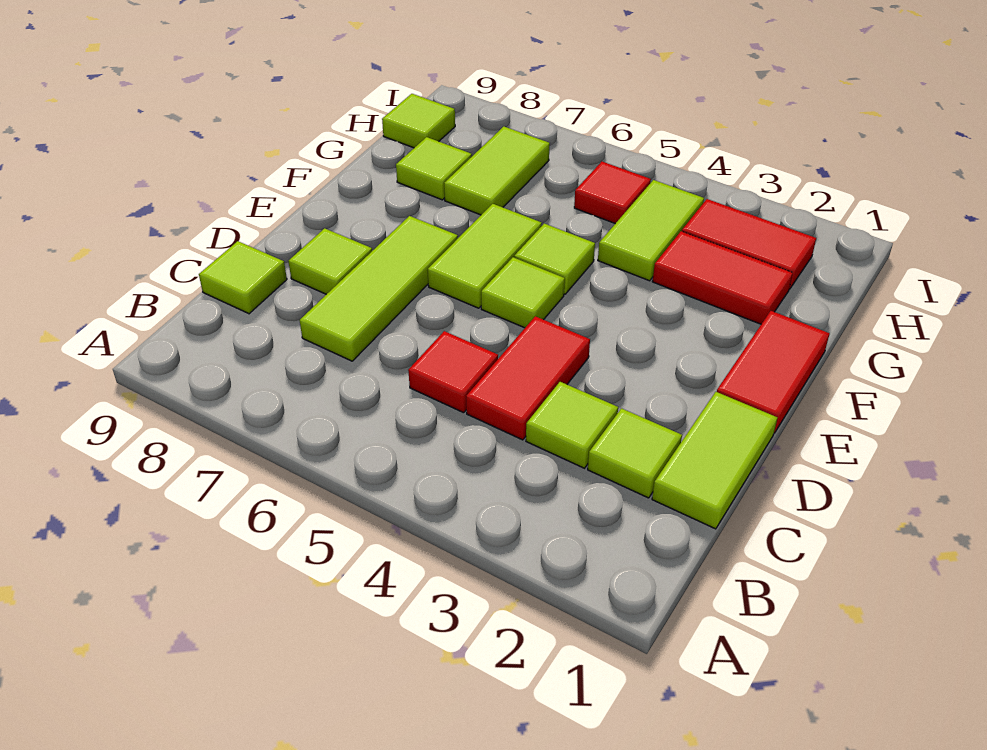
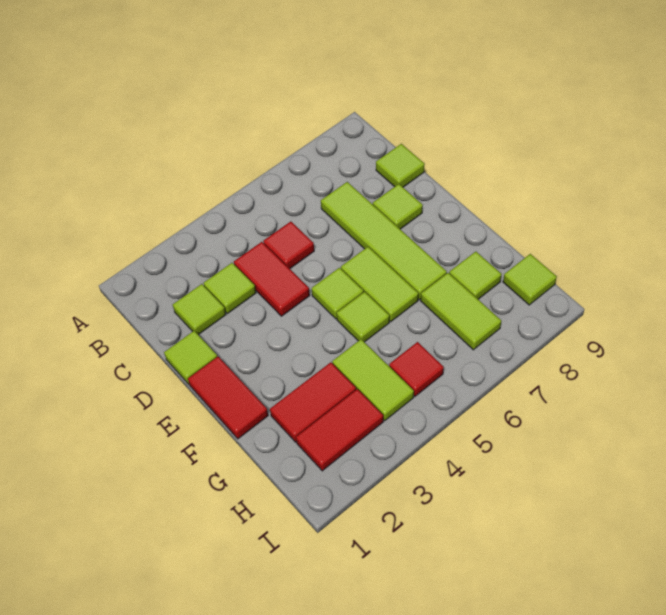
lime tile C1:D1 level 1 -> lime tile D1 level 1
lime tile C7:E7 level 1 -> lime tile C7:F7 level 1

